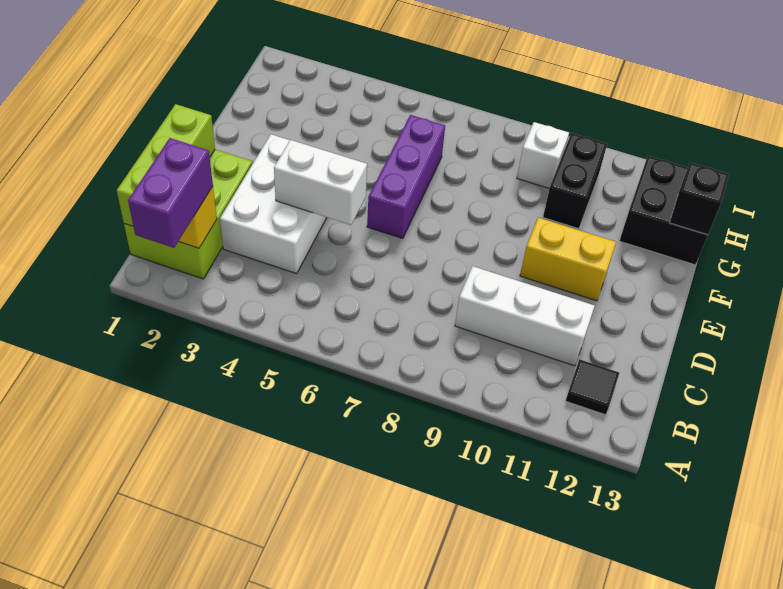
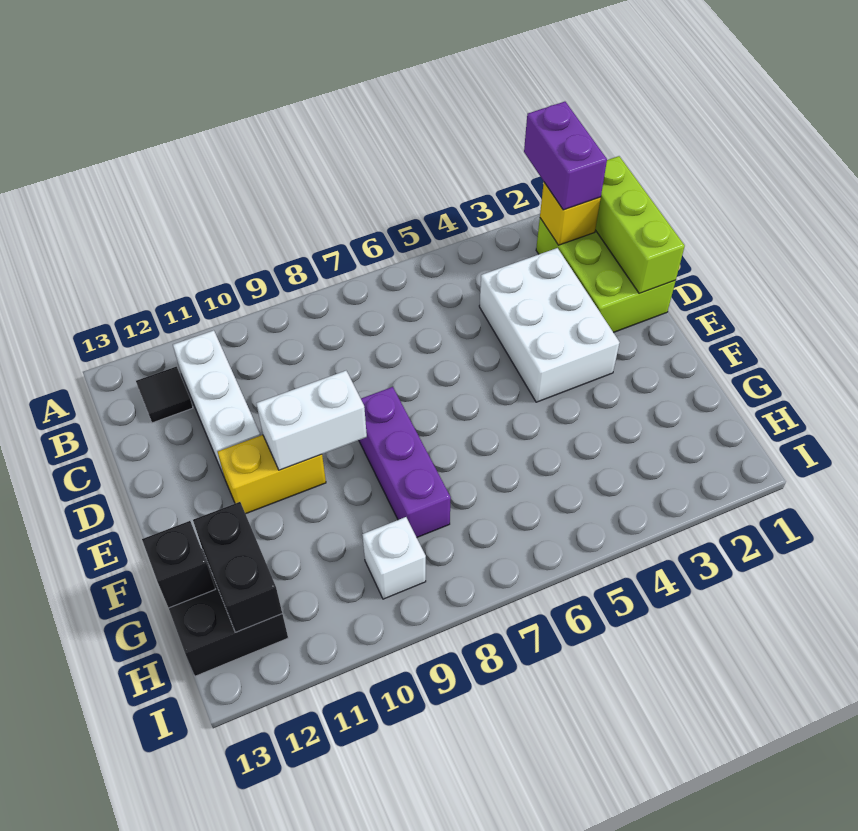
white brick C9:C11 level 1 -> white brick B11:D11 level 1
white brick D4:D5 level 2 -> white brick E9:E10 level 2
purple brick E6:G6 level 1 -> purple brick E8:G8 level 1
black brick G10:H10 level 1 -> black brick G12:H12 level 2

